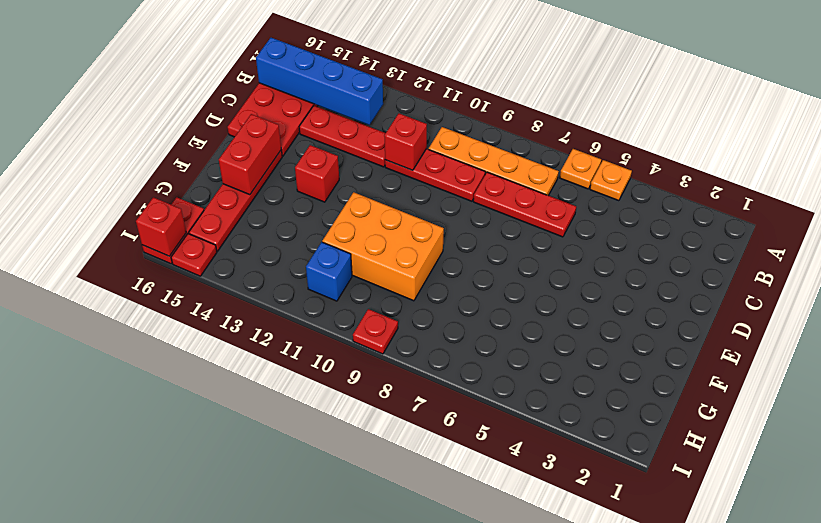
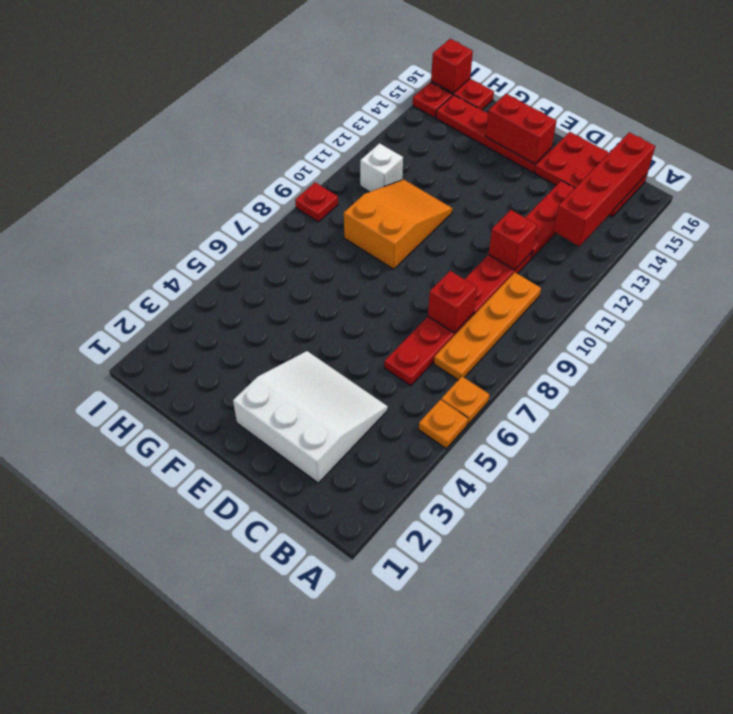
blue brick B13:B16 level 2 -> red brick B13:B16 level 2
none -> white slope C2:E4 level 1 top 2
red brick E13 level 1 -> red brick C8 level 2
orange brick F9:G11 level 1 -> orange slope F9:G11 level 1 top 9
blue brick H11 level 1 -> white brick H11 level 1

